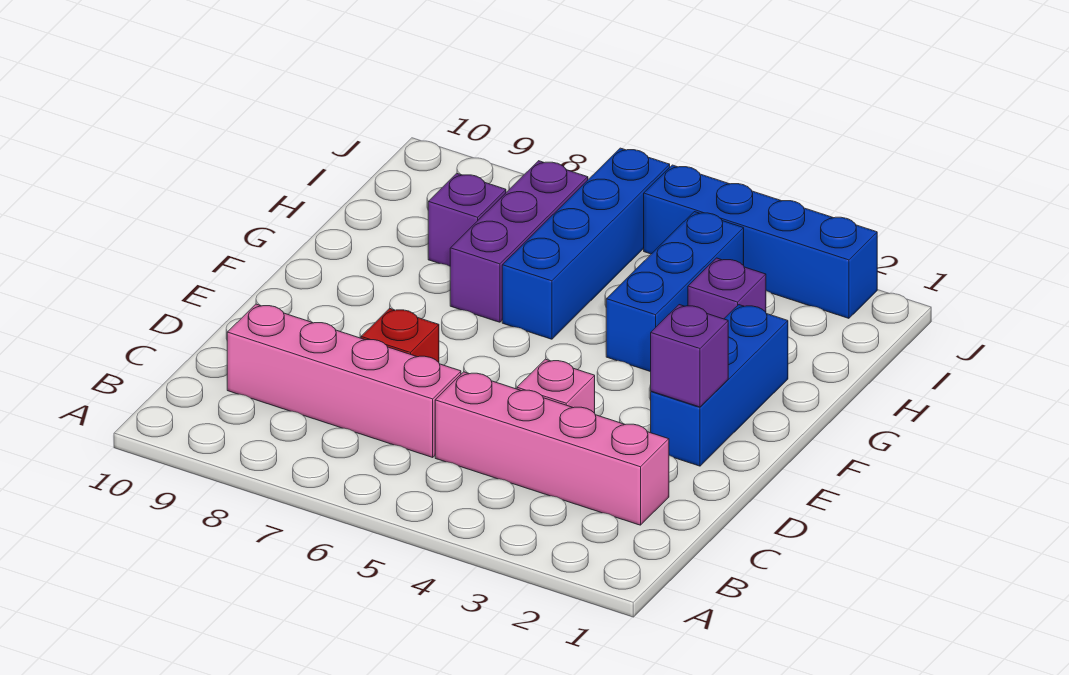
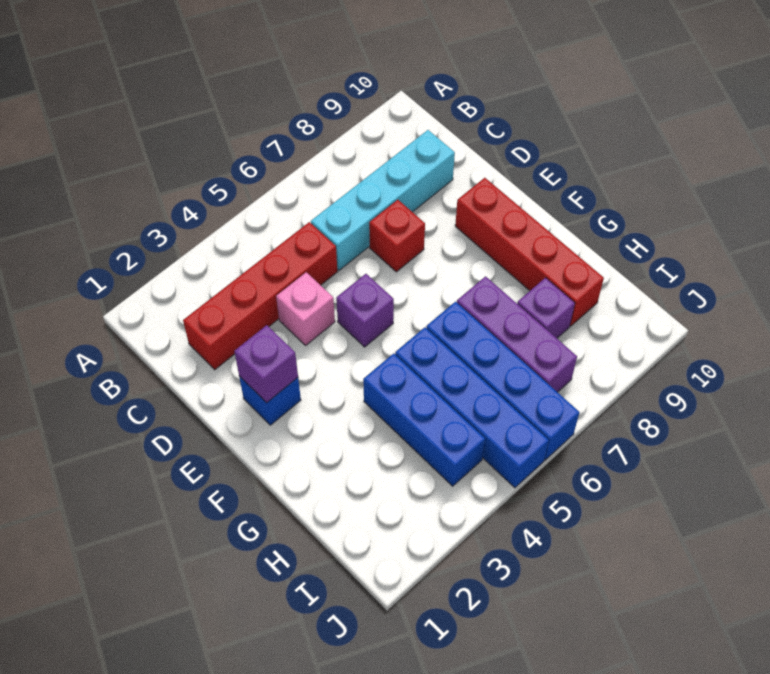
pink brick C2:C5 level 1 -> red brick C2:C5 level 1
pink brick C6:C9 level 1 -> cyan brick C6:C9 level 1
blue brick E2:G2 level 1 -> blue brick E2 level 1
none -> red brick E9:H9 level 1
purple brick H3 level 1 -> purple brick E5 level 1
blue brick J2:J5 level 1 -> blue brick G5:J5 level 1

